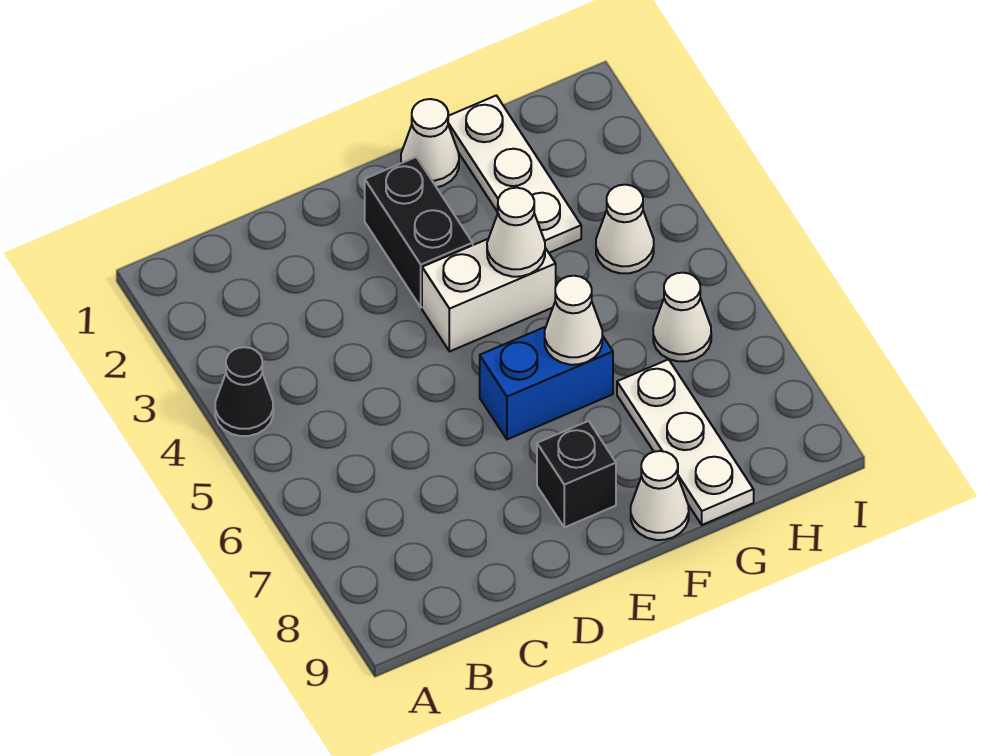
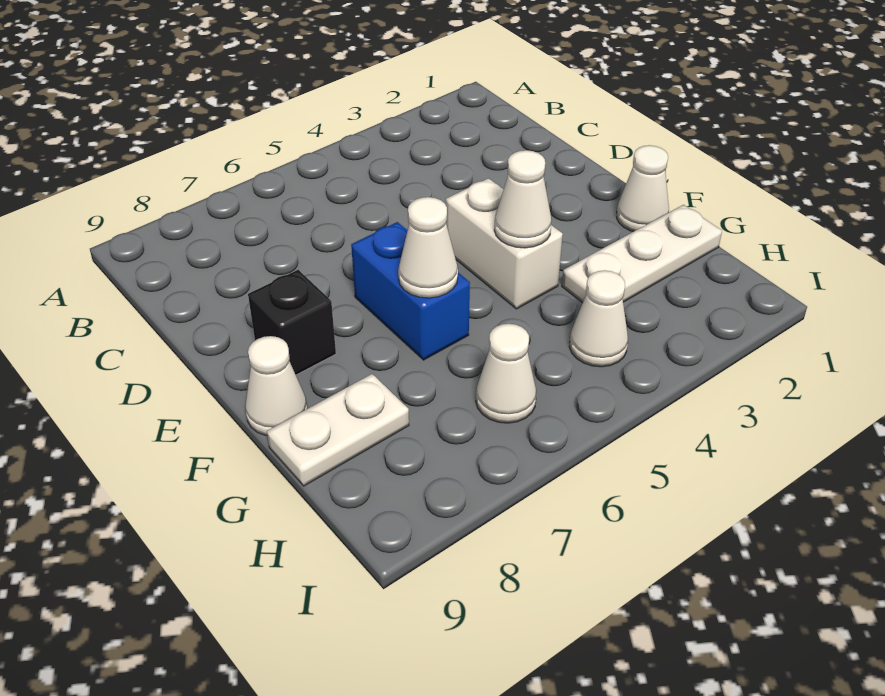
black cone A4 level 1 -> none
black brick E2:E3 level 1 -> none
white plate G7:G9 level 1 -> white plate G8:G9 level 1

